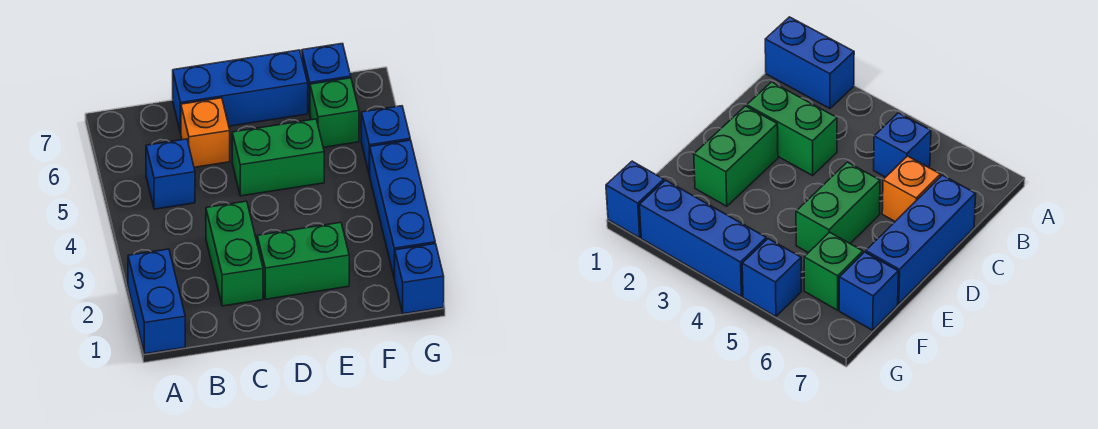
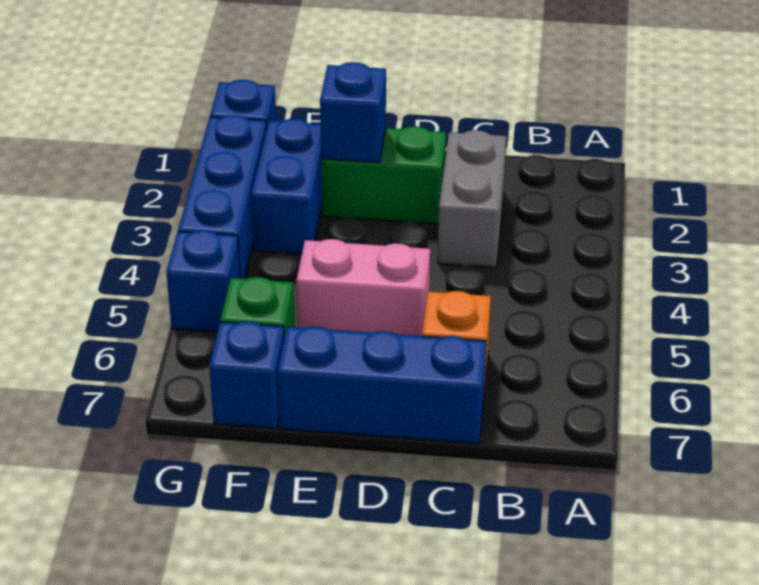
blue brick A1:A2 level 1 -> blue brick F2:F3 level 1
blue brick B5 level 1 -> blue brick E2 level 2
green brick C2:C3 level 1 -> grey brick C2:C3 level 1
green brick D5:E5 level 1 -> pink brick D5:E5 level 1

